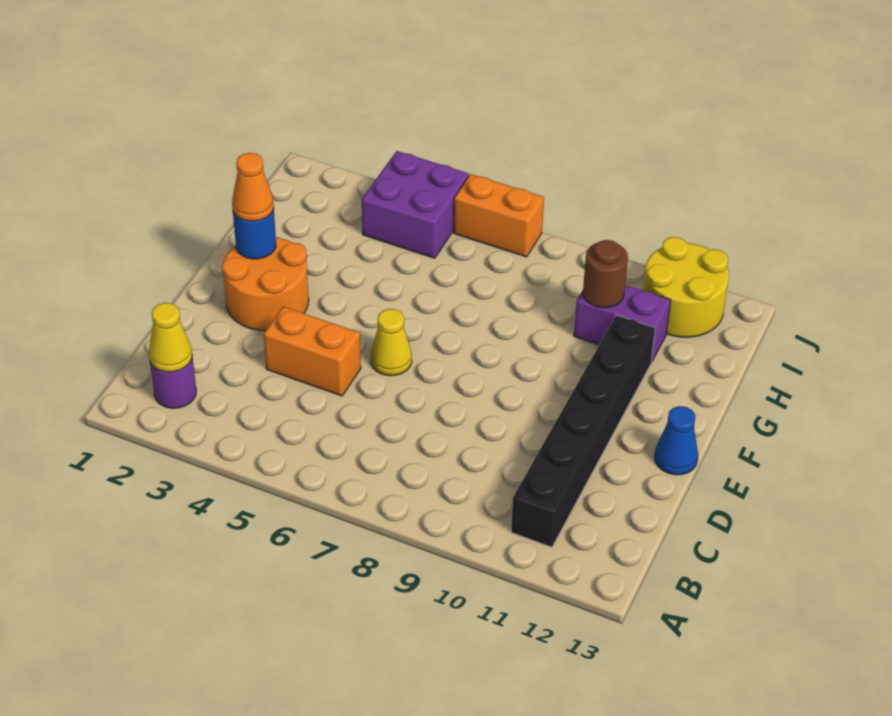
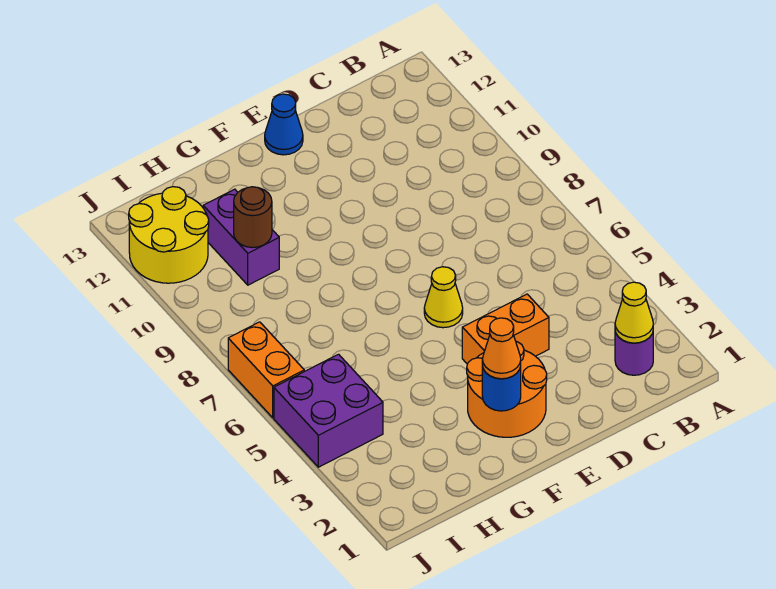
black brick B11:G11 level 1 -> none
orange brick D4:D5 level 1 -> orange brick D4:E4 level 1

